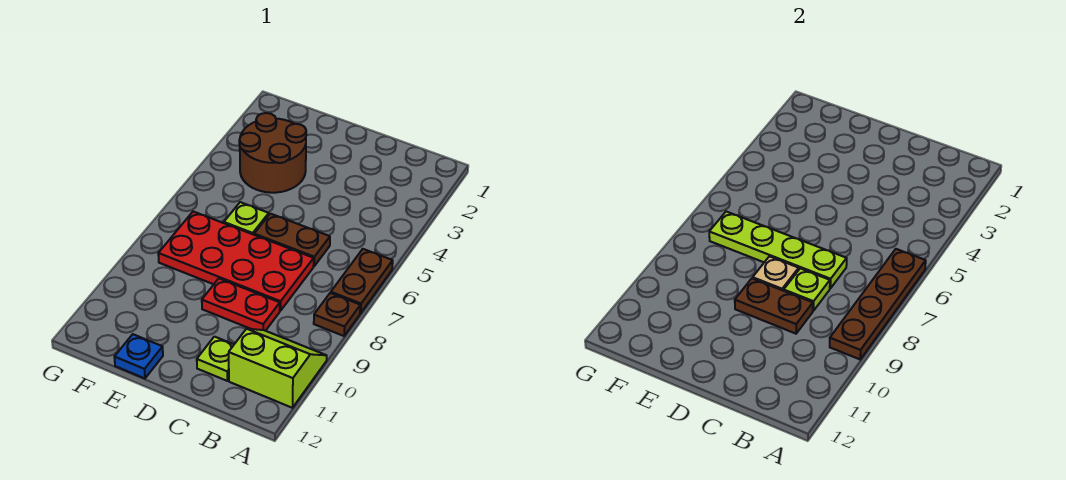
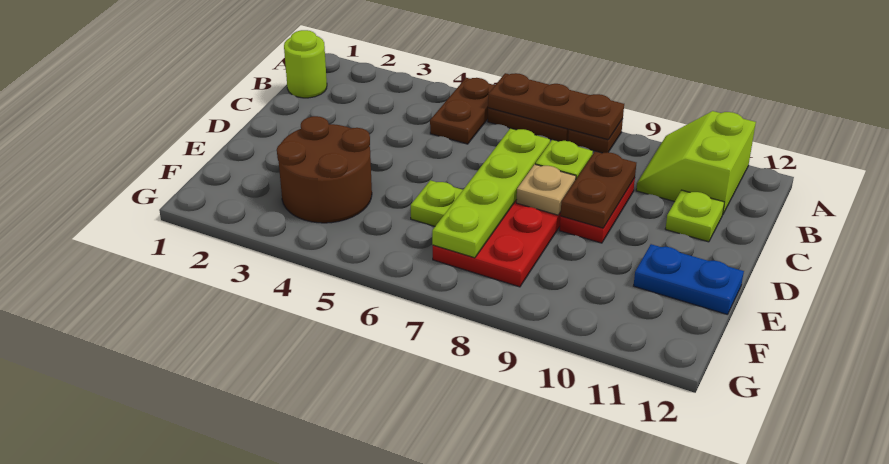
brown plate A6:A9 level 2 -> brown plate A6:A8 level 2
none -> lime round brick B1 level 1
brown plate C6:D6 level 1 -> brown plate A5:B5 level 1
blue plate E12 level 1 -> blue plate E11:E12 level 1

